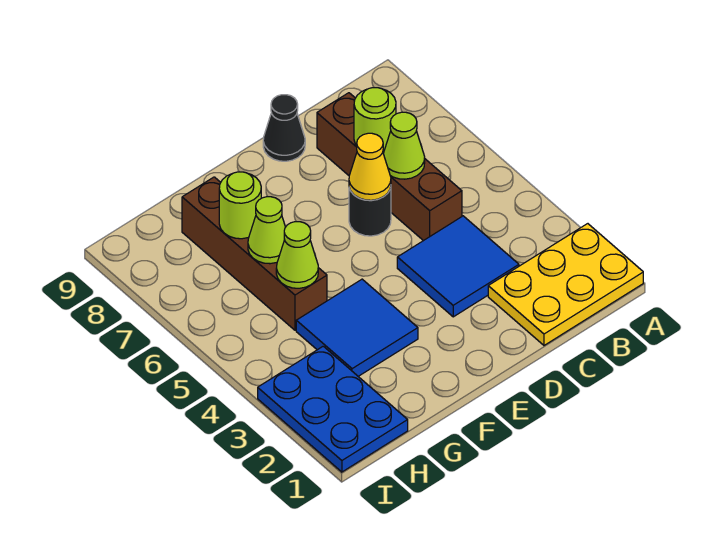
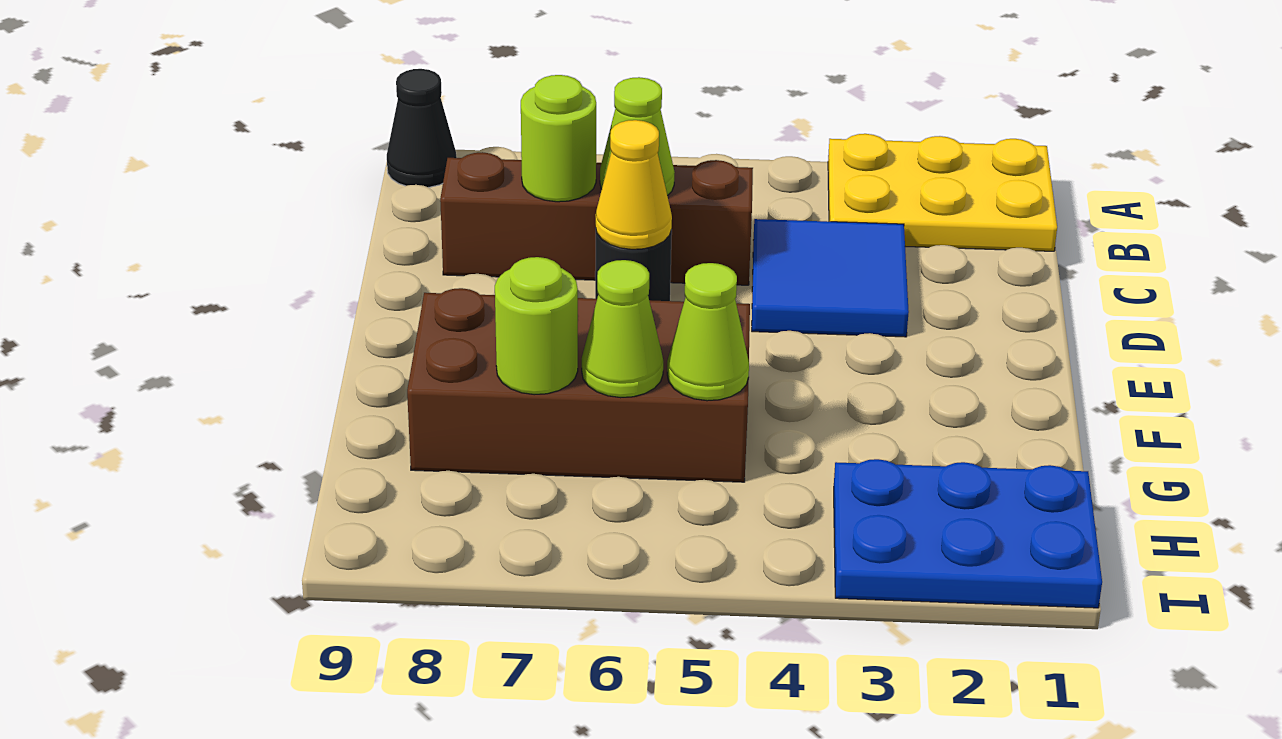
yellow plate A1:C2 level 1 -> yellow plate A1:B3 level 1
black cone D9 level 1 -> black cone A9 level 1
blue tile F3:G4 level 1 -> none
brown brick G5:G8 level 1 -> brown brick F5:G8 level 1

